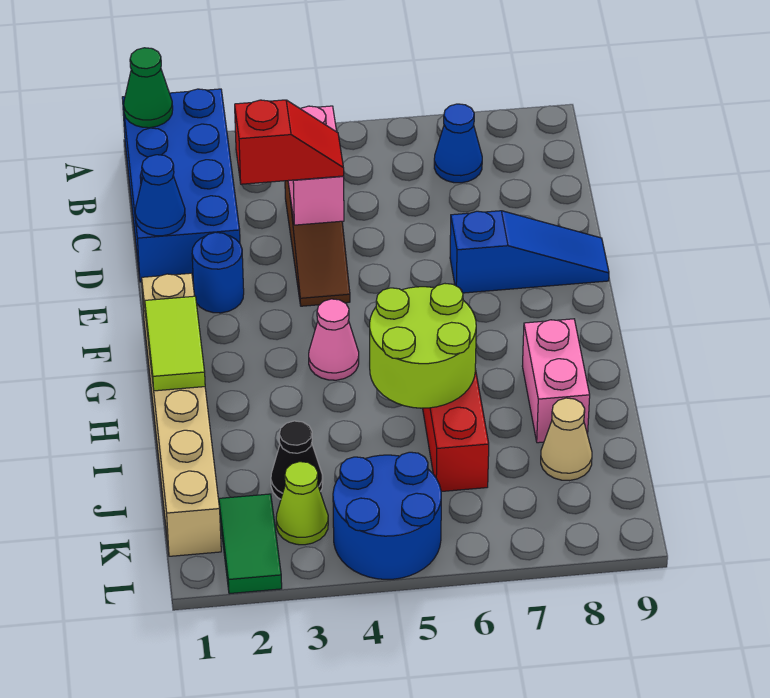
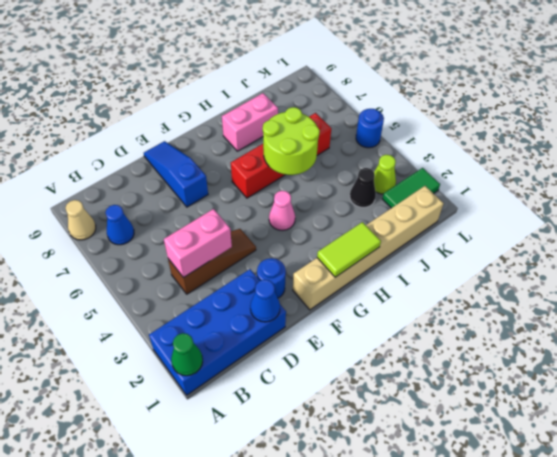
red slope D3:D4 level 3 top 3 -> none
tan cone J8 level 1 -> tan cone A8 level 1
blue round brick K4:L5 level 1 -> blue round brick L5 level 1

